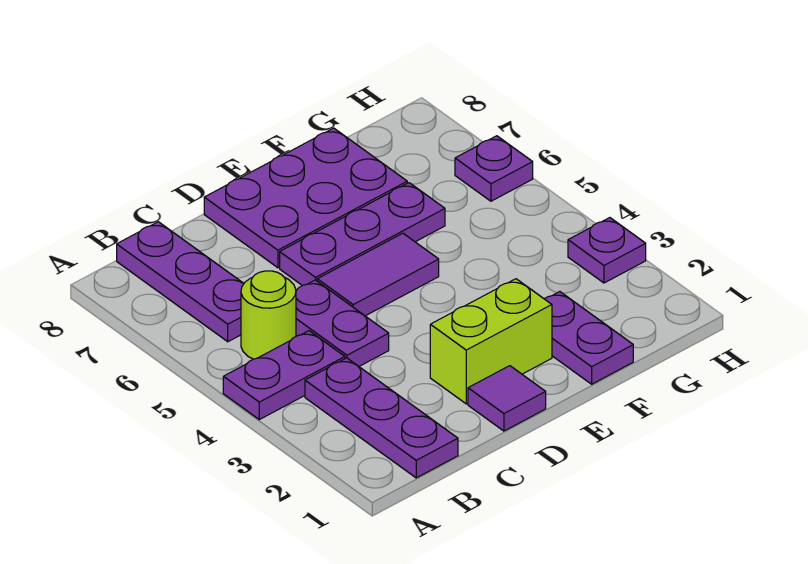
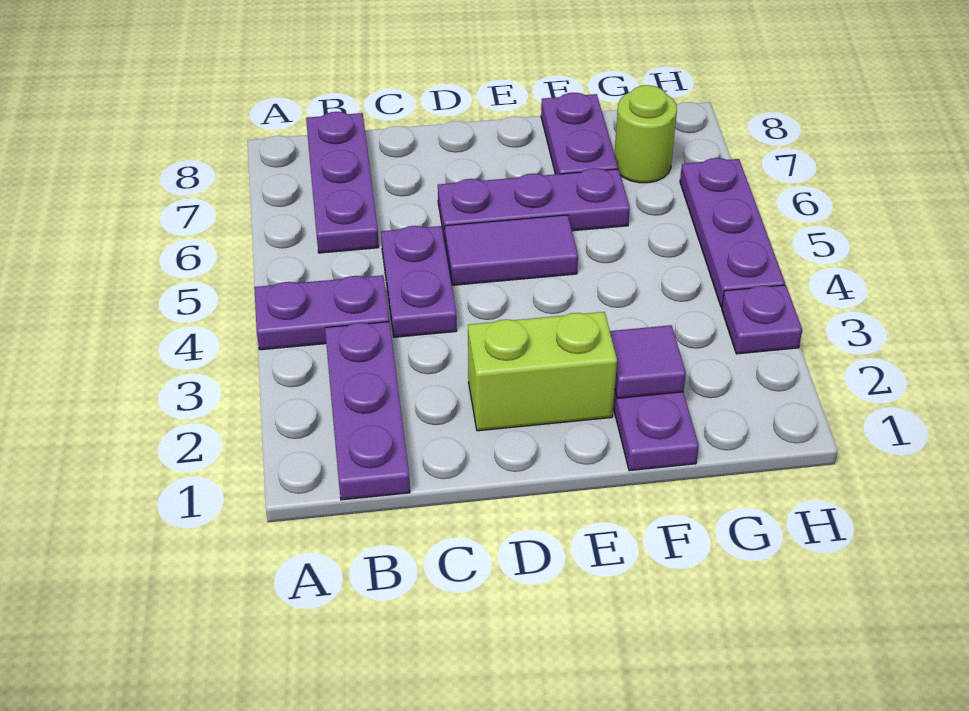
lime round brick B5 level 1 -> lime round brick G7 level 1
purple tile D1 level 1 -> purple tile F2 level 2
purple plate D7:F8 level 1 -> purple plate F7:F8 level 1
purple plate H6 level 1 -> purple plate H4:H6 level 1

